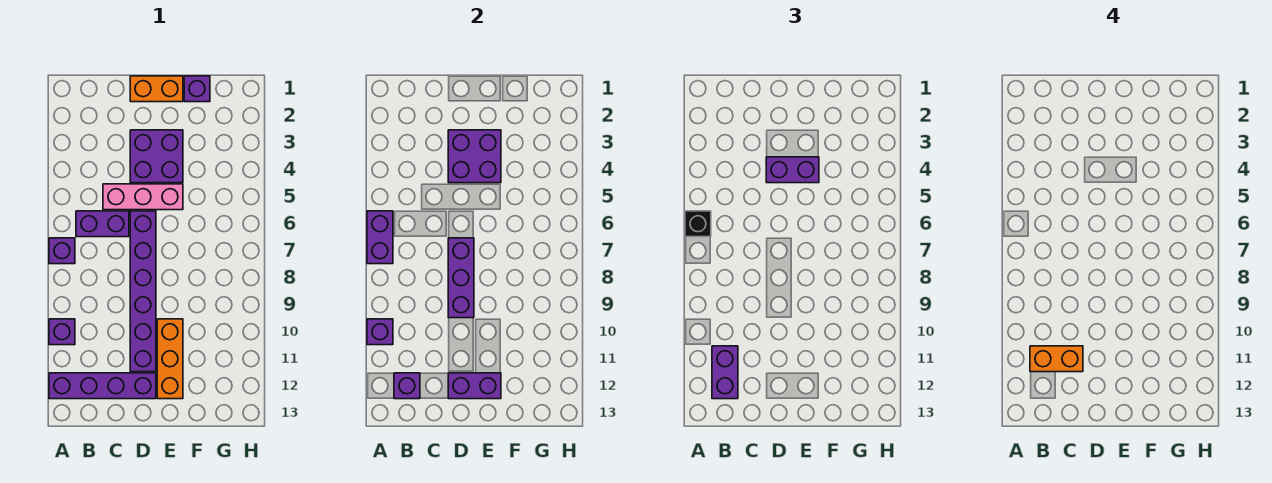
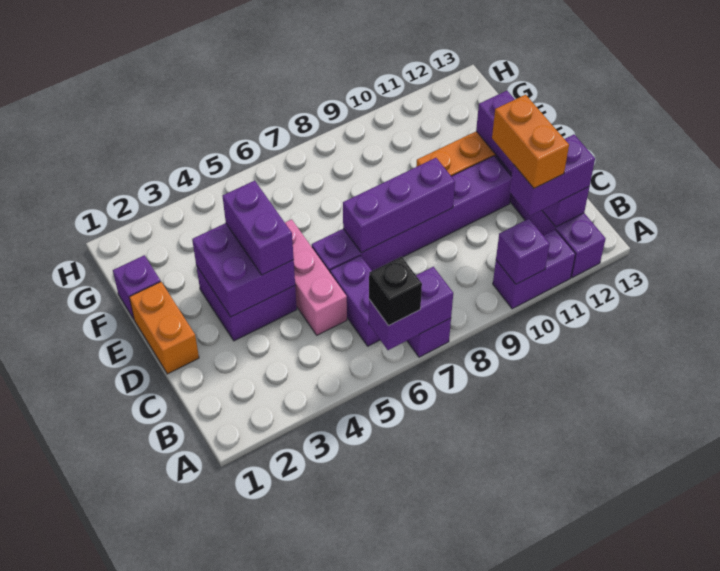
purple brick A10 level 1 -> purple brick A10:A11 level 1

